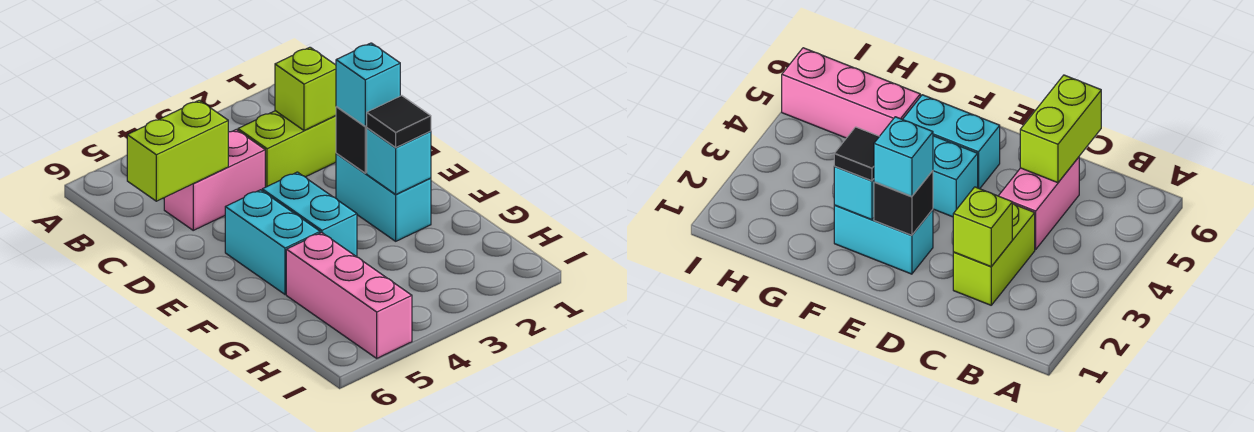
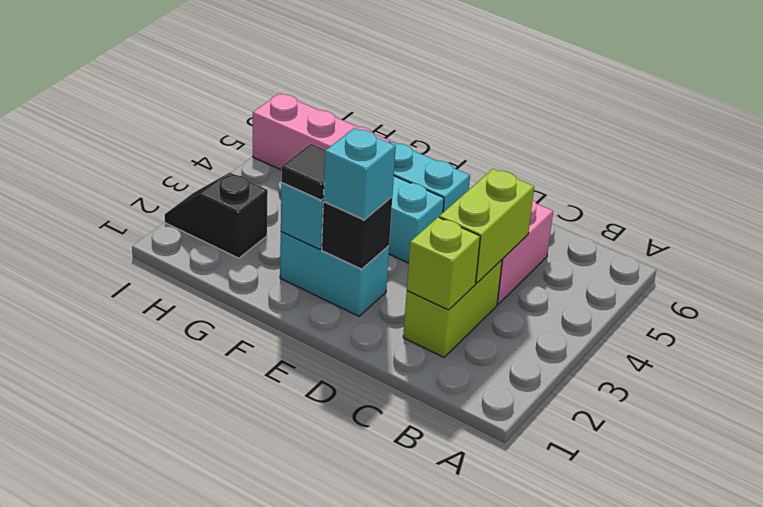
lime brick C5:C6 level 2 -> lime brick C3:C4 level 2
none -> black slope H2:I2 level 1 top H

